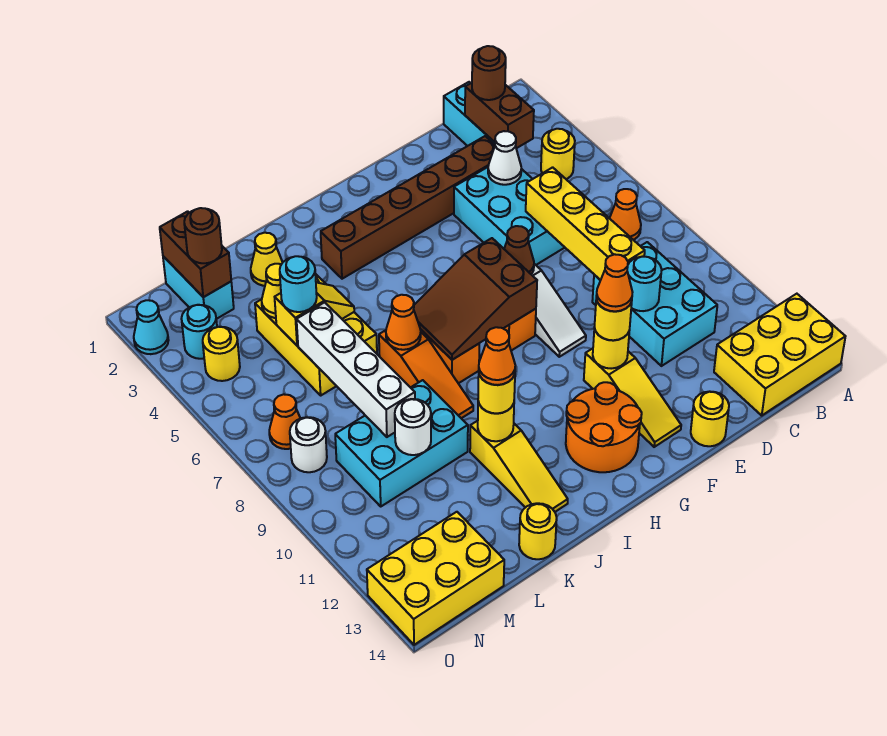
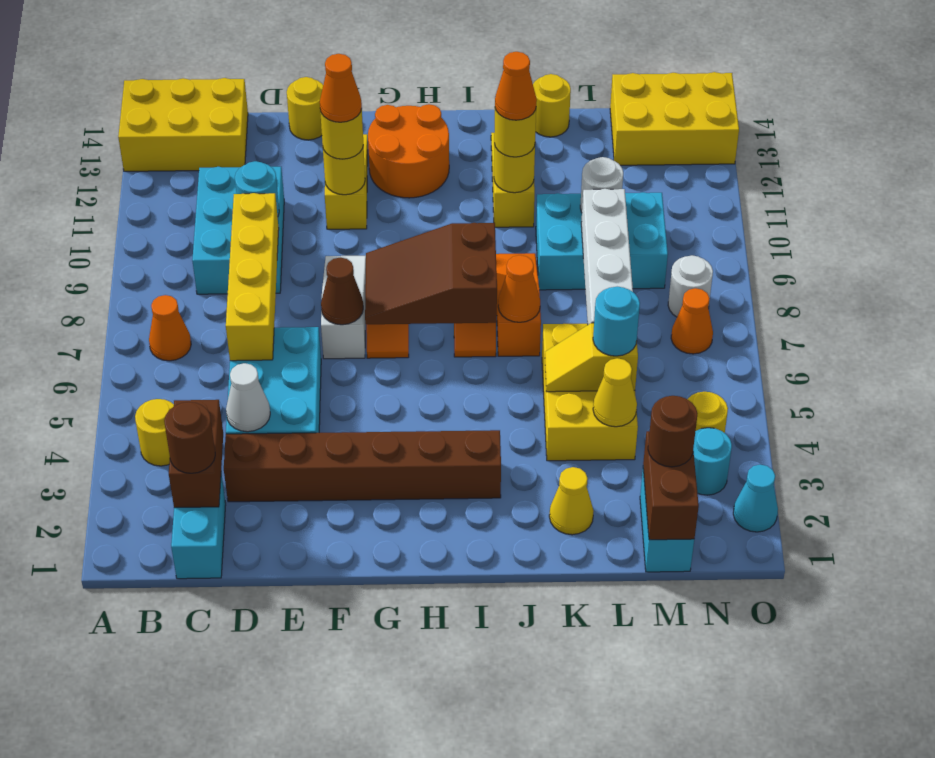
brown slope G7:I8 level 2 top G -> brown slope G7:I8 level 2 top I

